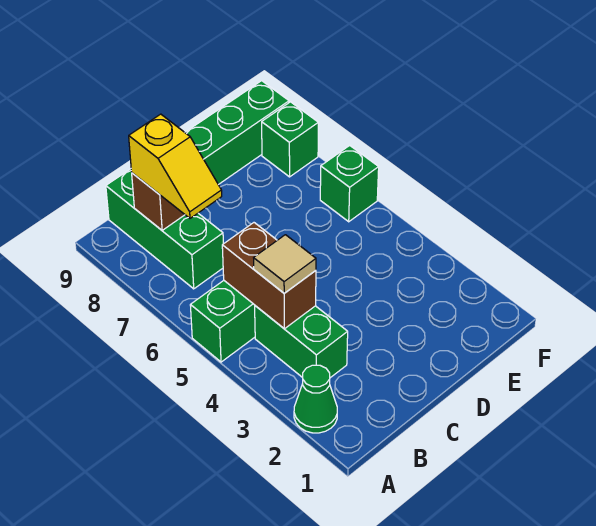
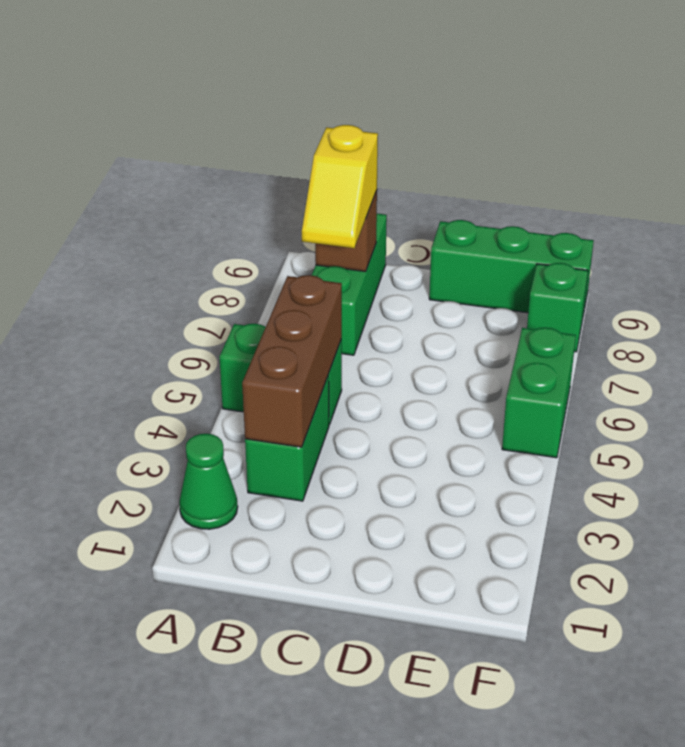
brown brick B4:B5 level 2 -> brown brick B3:B5 level 2
tan tile B4 level 3 -> none
green brick F6 level 1 -> green brick F5:F6 level 1

